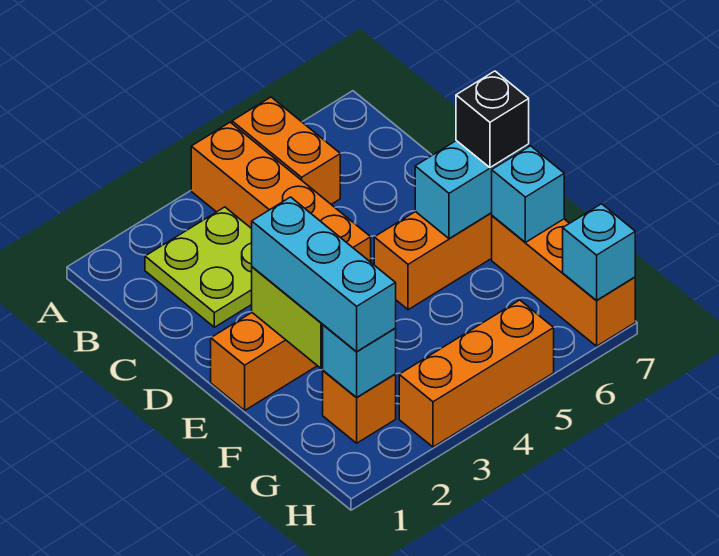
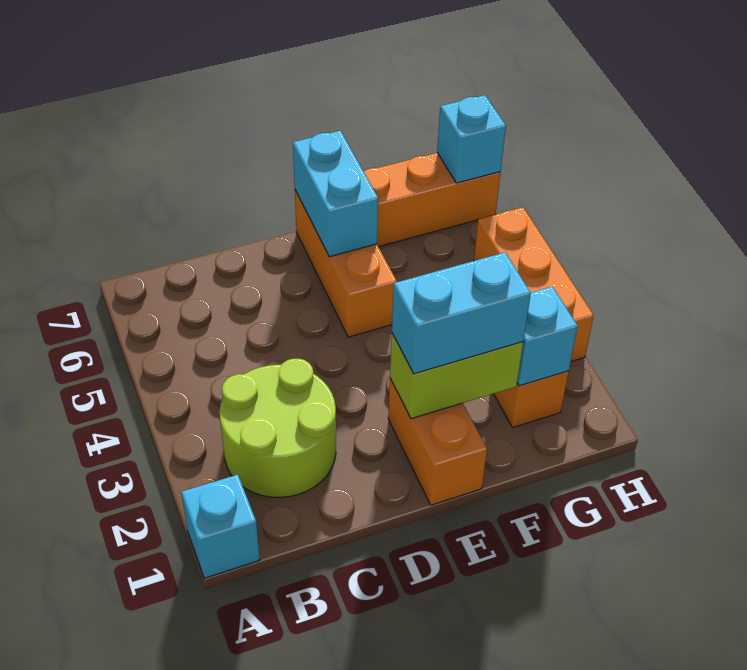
orange brick A4:D4 level 1 -> none
orange brick A5:B5 level 1 -> none
lime plate B2:C3 level 1 -> lime round brick B2:C3 level 1
cyan brick E2:G2 level 3 -> cyan brick E2:F2 level 3
black brick E7 level 3 -> none
cyan brick F7 level 2 -> cyan brick A1 level 1

